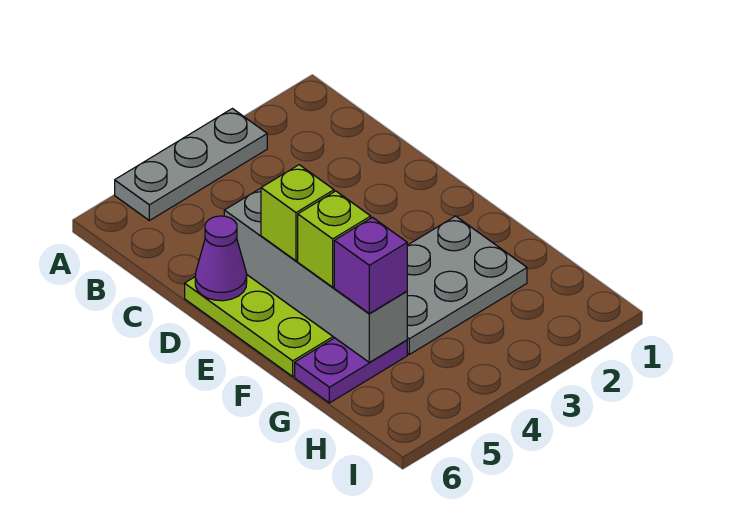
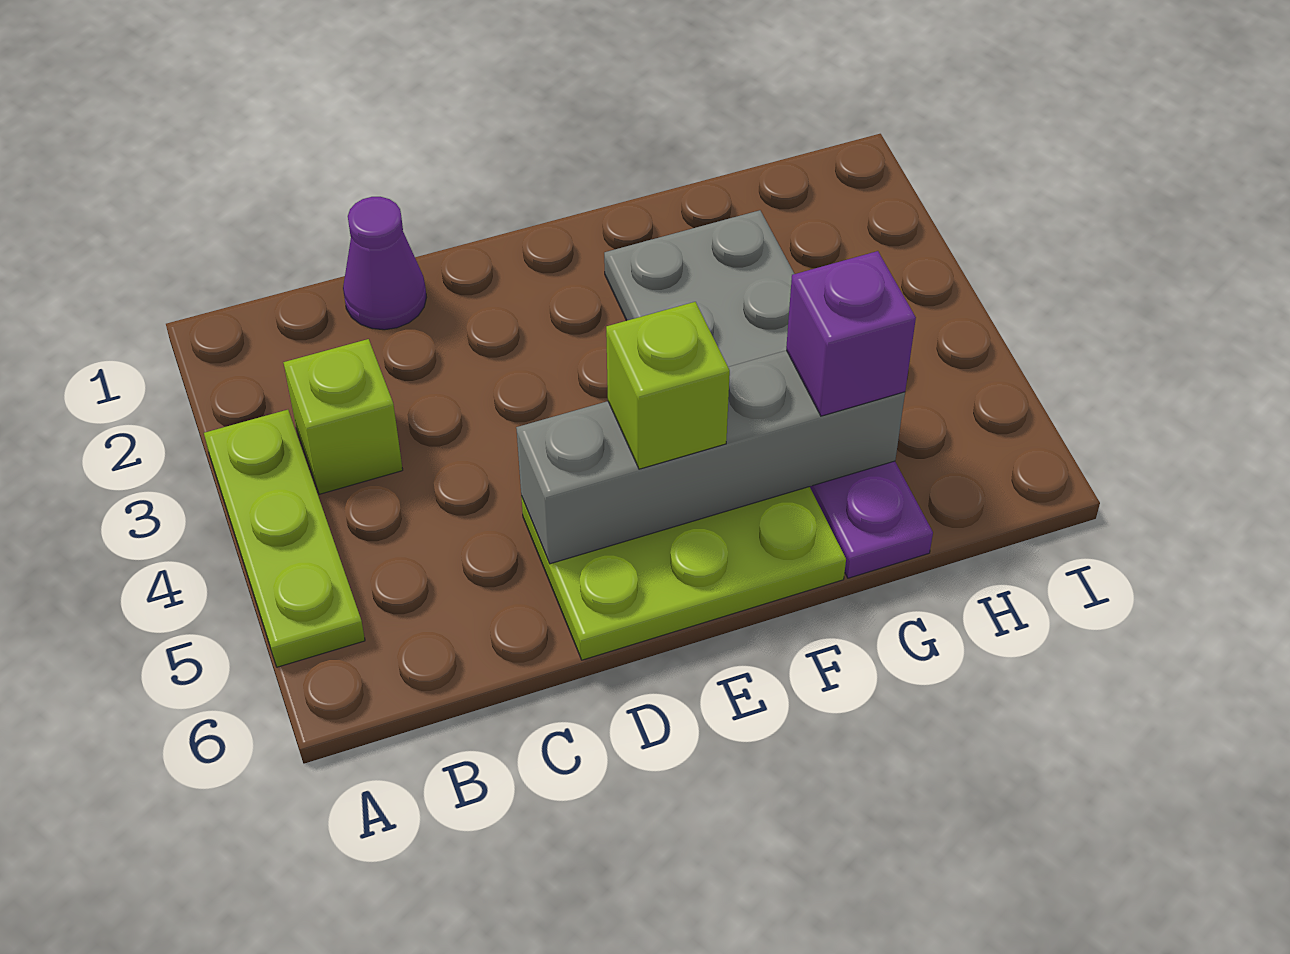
grey plate A3:A5 level 1 -> lime plate A3:A5 level 1
purple cone D6 level 2 -> purple cone C1 level 1
lime brick F5 level 3 -> lime brick B3 level 1

